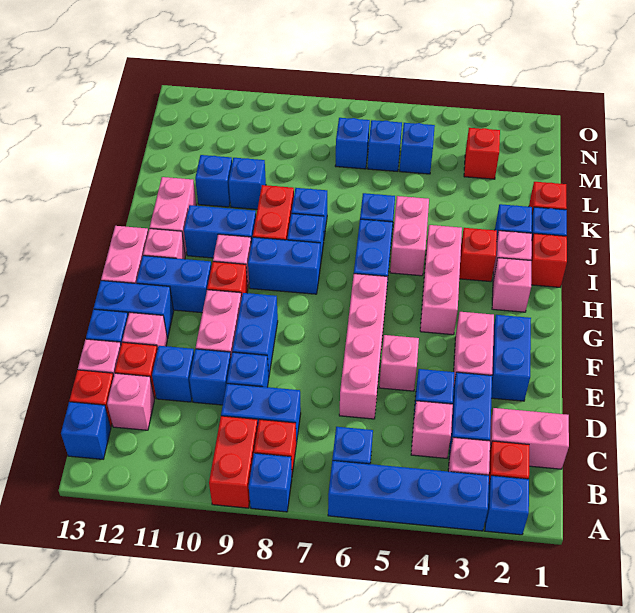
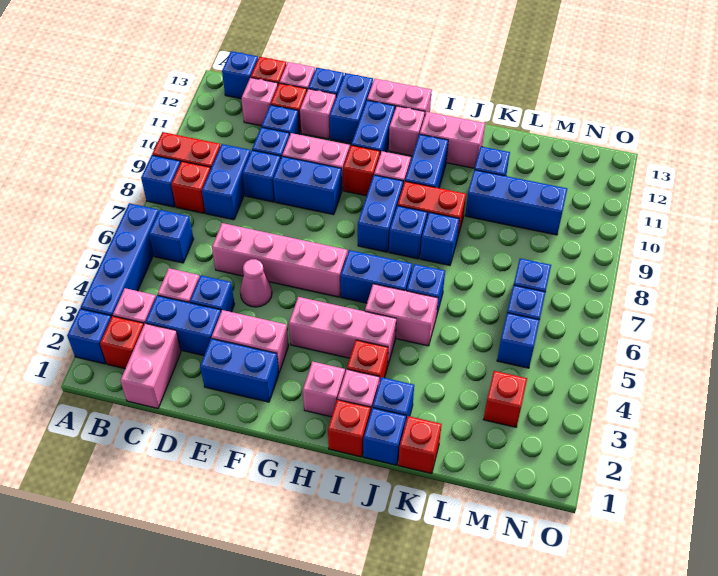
pink brick E5 level 1 -> pink cone E5 level 1
blue brick K10 level 1 -> blue brick K10:M10 level 1

